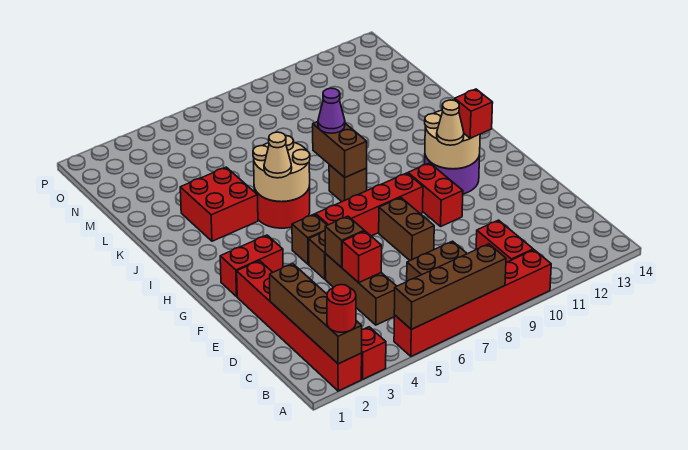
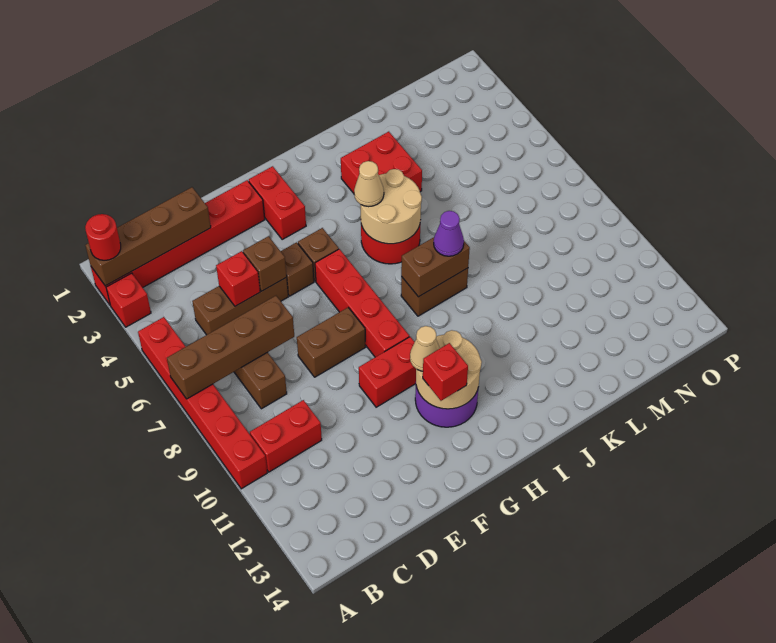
brown brick A5:A8 level 2 -> brown brick A7:D7 level 2
brown brick I8 level 1 -> brown brick I8:J8 level 1

